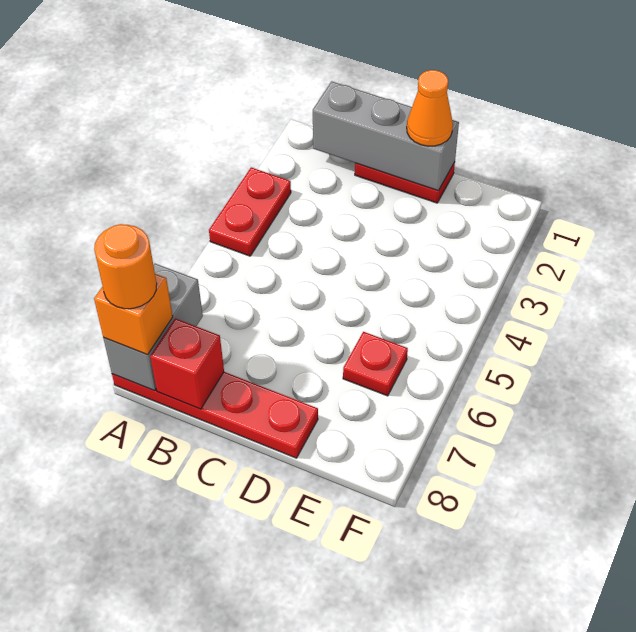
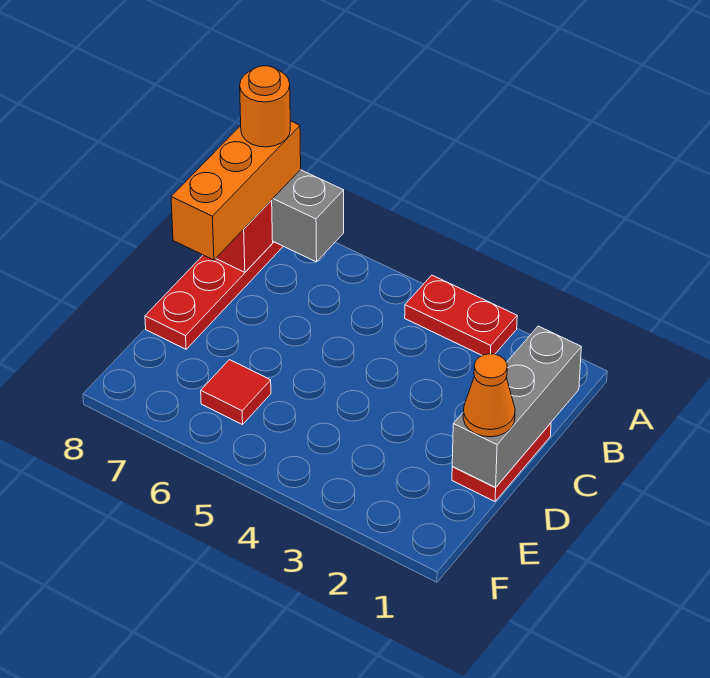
orange brick A8 level 3 -> orange brick A8:C8 level 3
red plate E6 level 1 -> red tile E6 level 1

